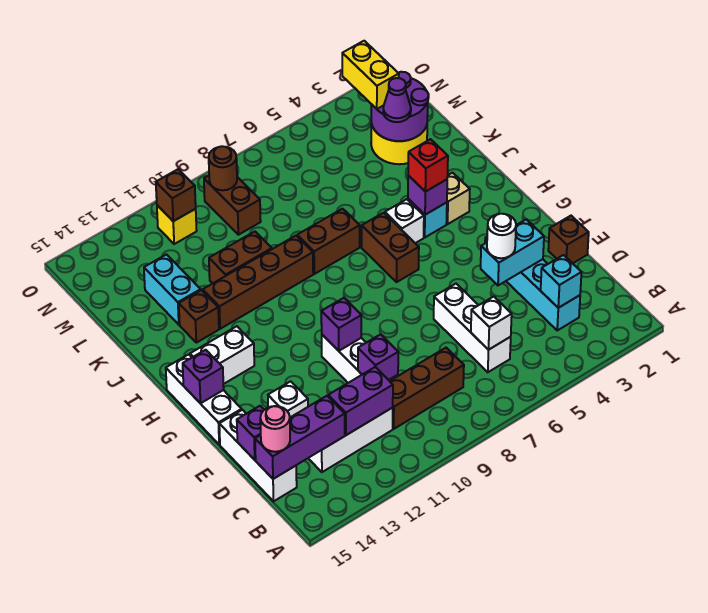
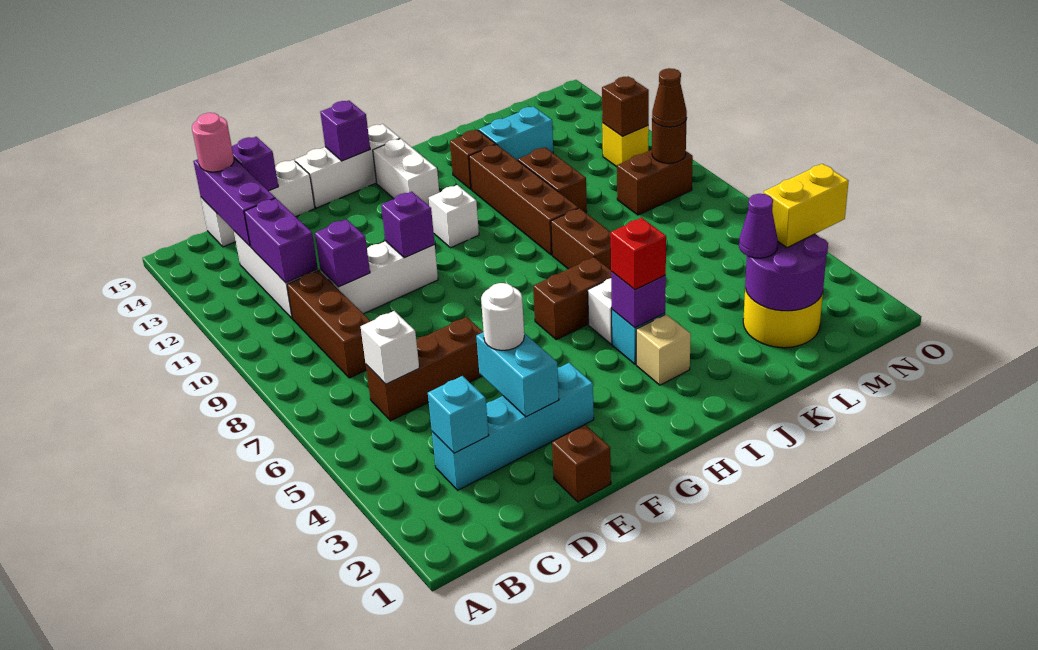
white brick C6:E6 level 1 -> brown brick C6:E6 level 1
white brick E13 level 1 -> white brick H11 level 1
none -> brown cone N9 level 3

